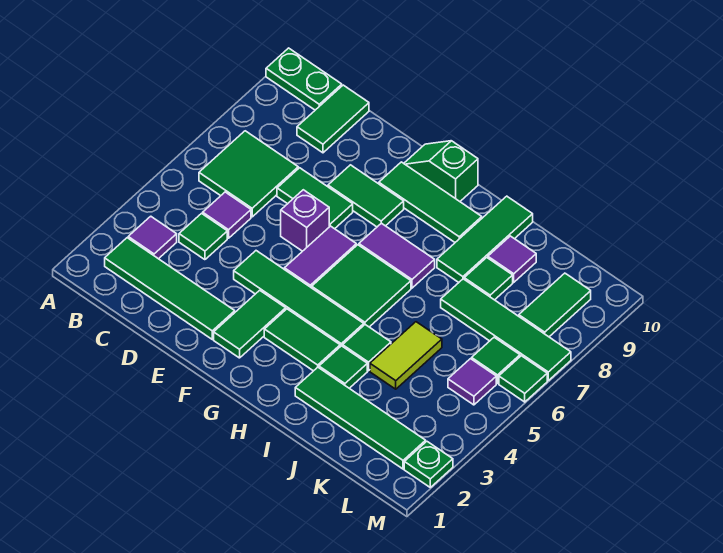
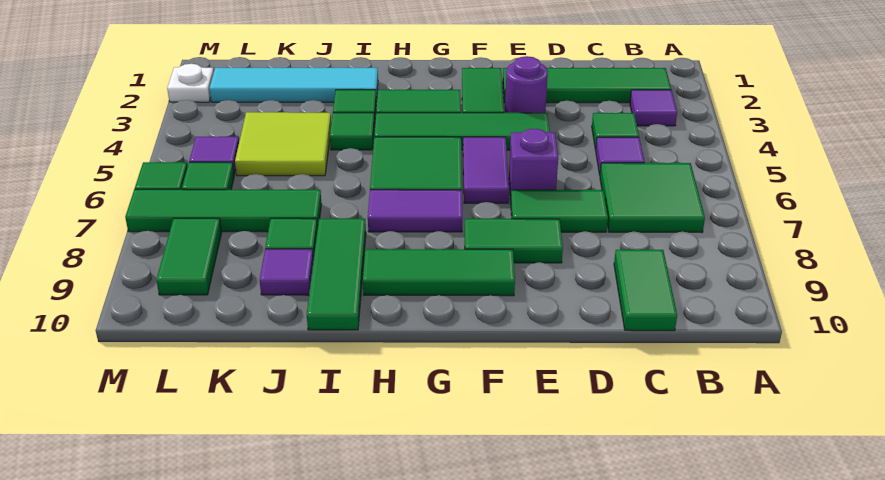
green plate A10:B10 level 1 -> none
none -> purple round brick E3 level 1
green slope F10:G10 level 1 top G -> none
green tile I2:L2 level 1 -> cyan tile I2:L2 level 1
lime tile J4:J5 level 1 -> lime tile J4:K5 level 1
green plate M2 level 1 -> white plate M2 level 1

